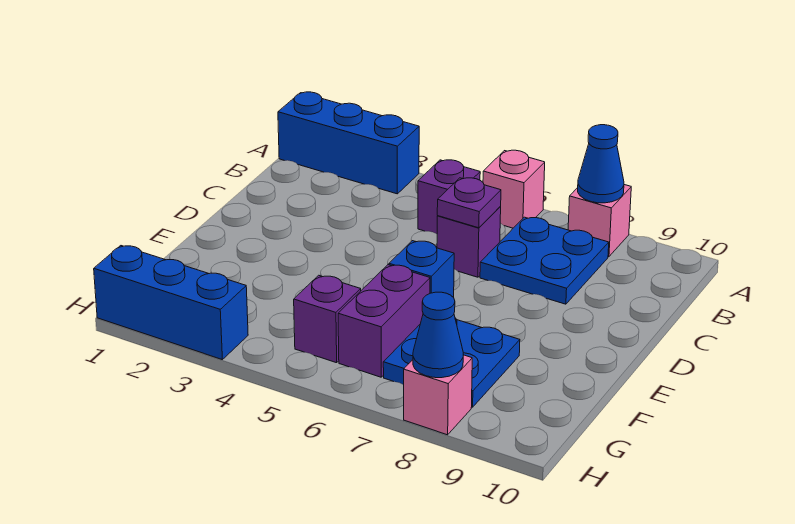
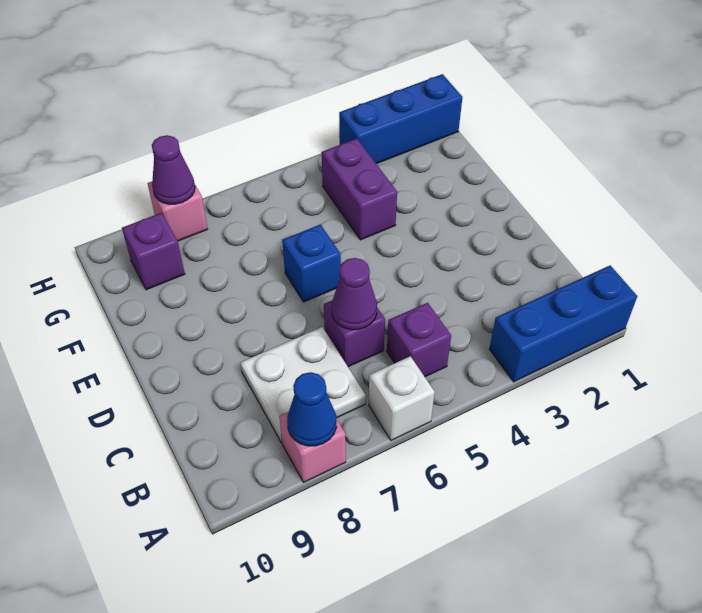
pink brick A6 level 1 -> white brick A6 level 1
blue plate B7:C8 level 1 -> white plate B7:C8 level 1
purple plate C6 level 2 -> purple cone C6 level 2
purple brick F6:G6 level 1 -> purple brick F4:G4 level 1
blue plate F7:G8 level 1 -> none
purple brick G5 level 1 -> purple brick G9 level 1
blue cone H8 level 2 -> purple cone H8 level 2

